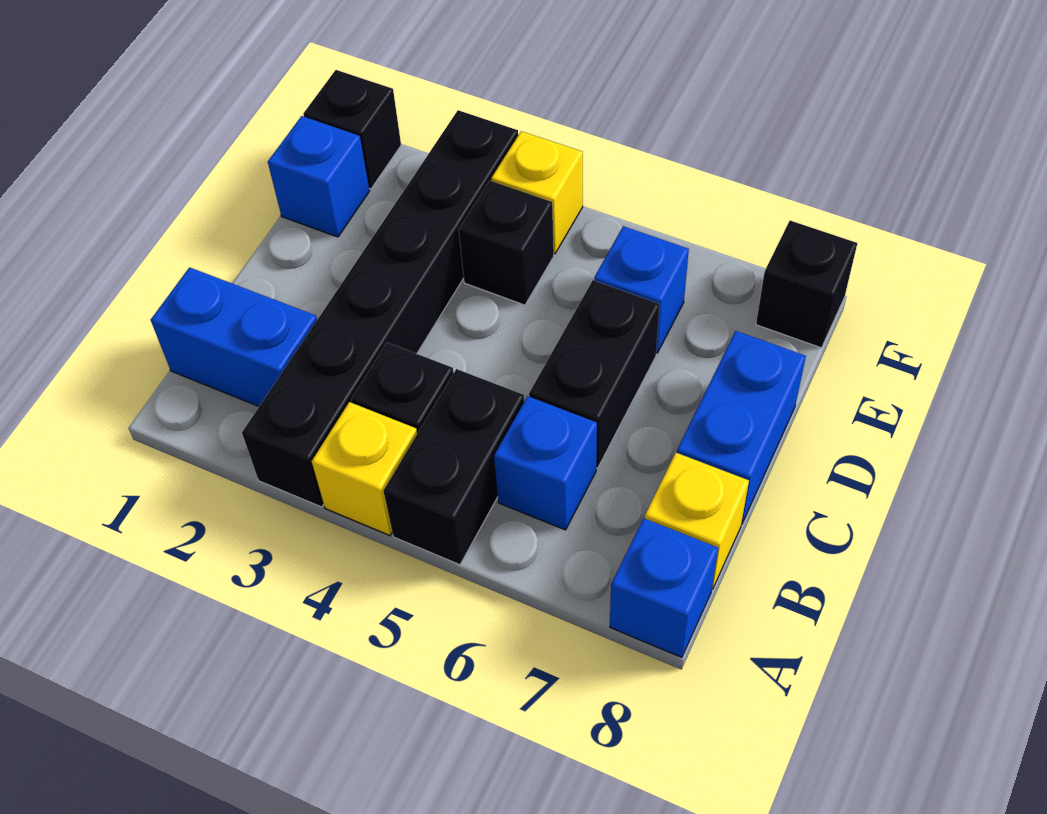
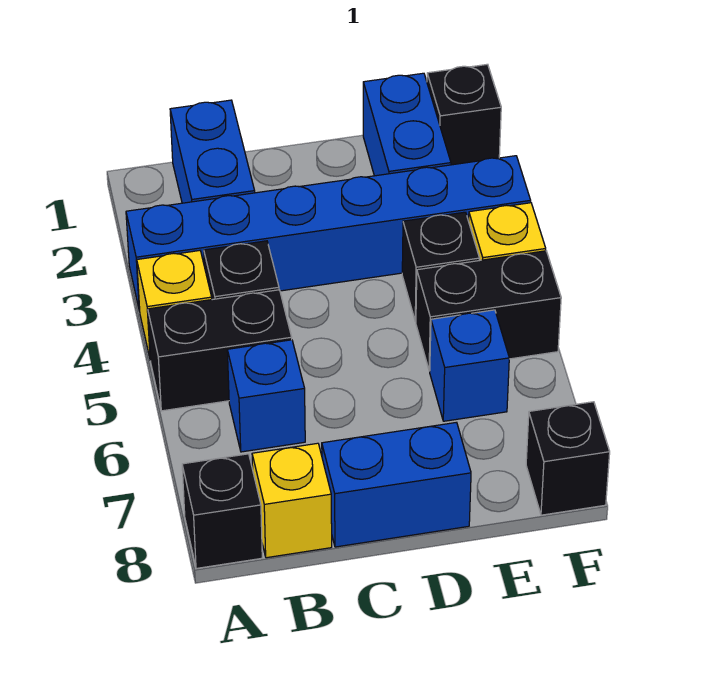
black brick A3:F3 level 1 -> blue brick A3:F3 level 1
blue brick A8 level 1 -> black brick A8 level 1
black brick C6:D6 level 1 -> black brick E5:F5 level 1
blue brick E1 level 1 -> blue brick E1:E2 level 1

